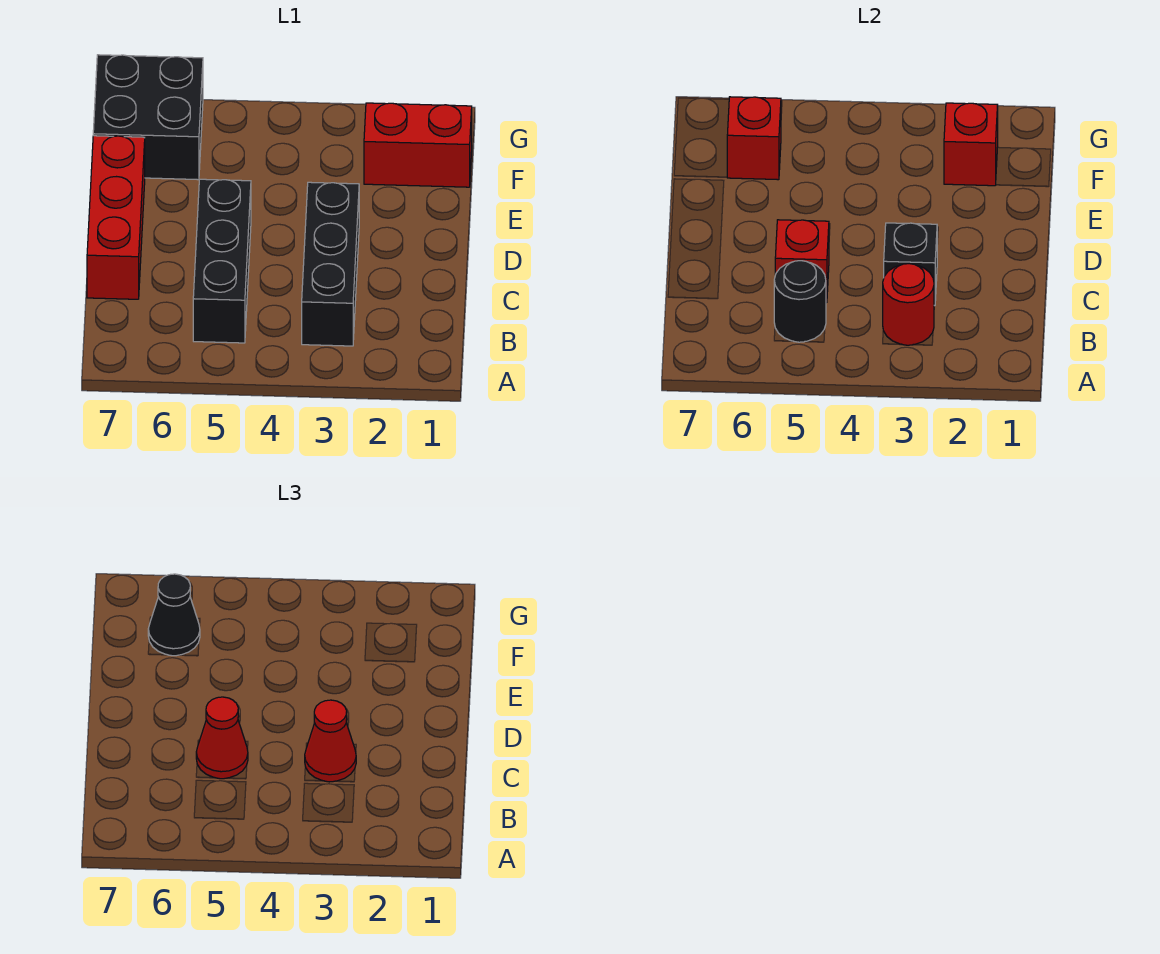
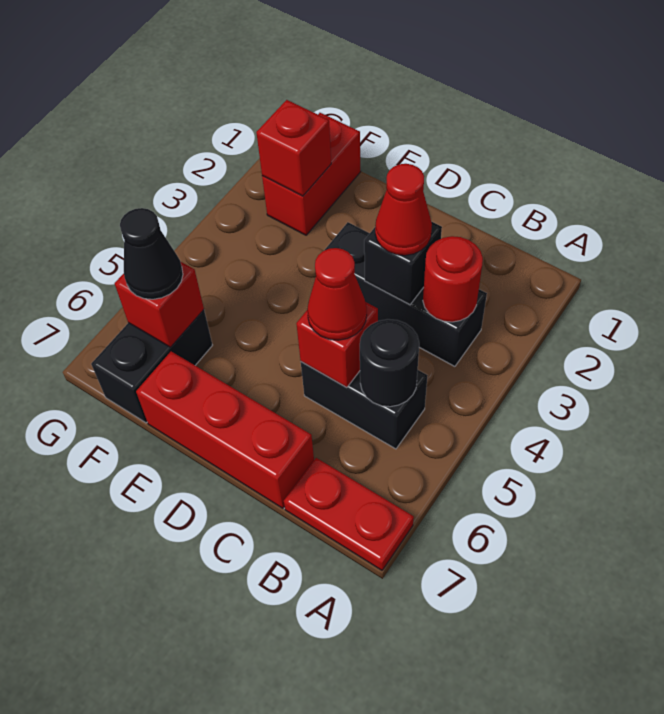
none -> red plate A7:B7 level 1
black brick B5:D5 level 1 -> black brick B5:C5 level 1
black brick F6:G7 level 1 -> black brick F6:F7 level 1

